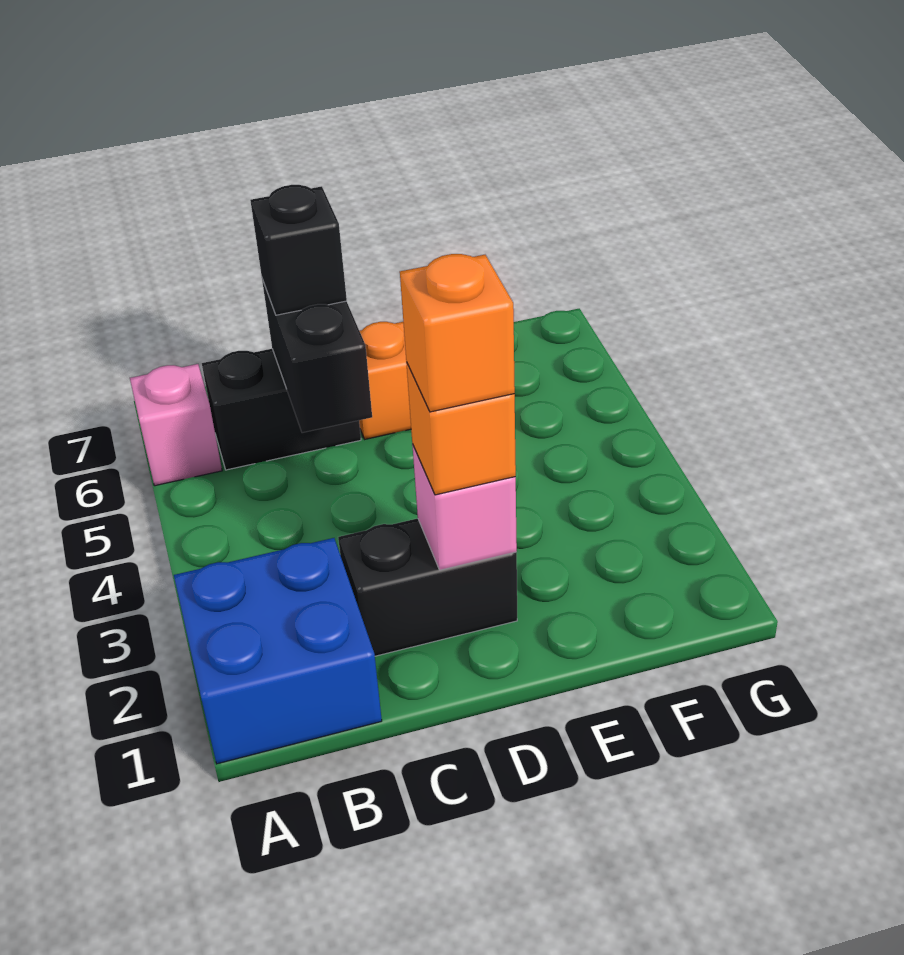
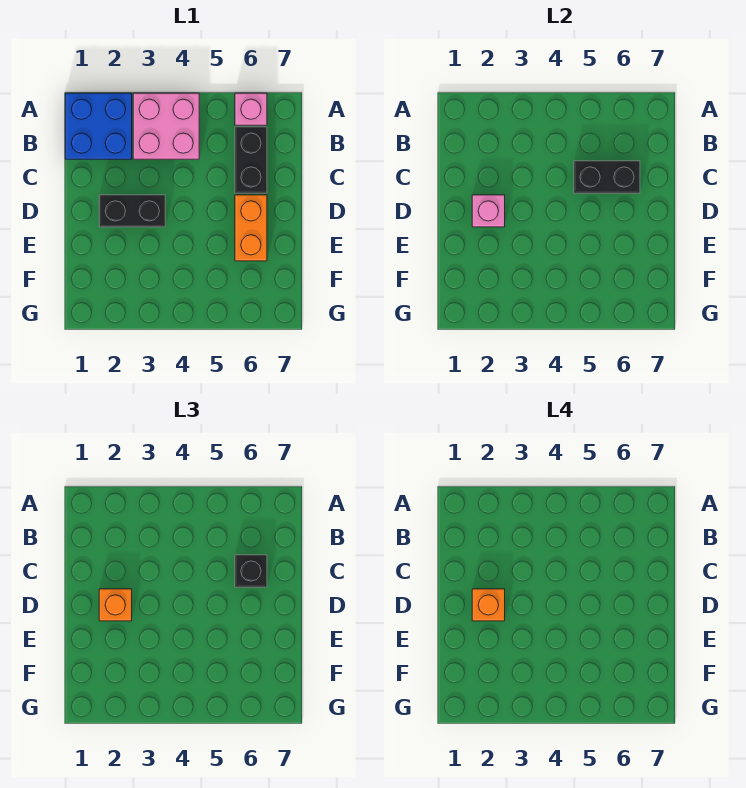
none -> pink brick A3:B4 level 1
black brick C2:D2 level 1 -> black brick D2:D3 level 1

